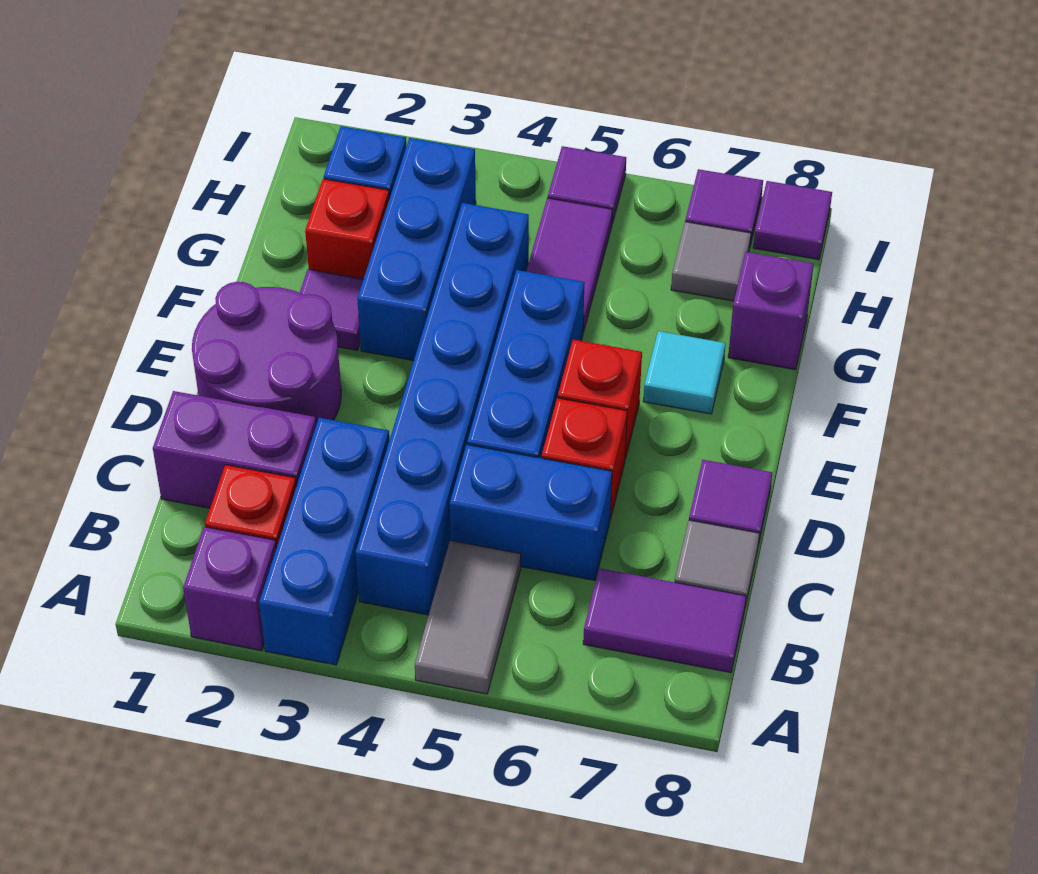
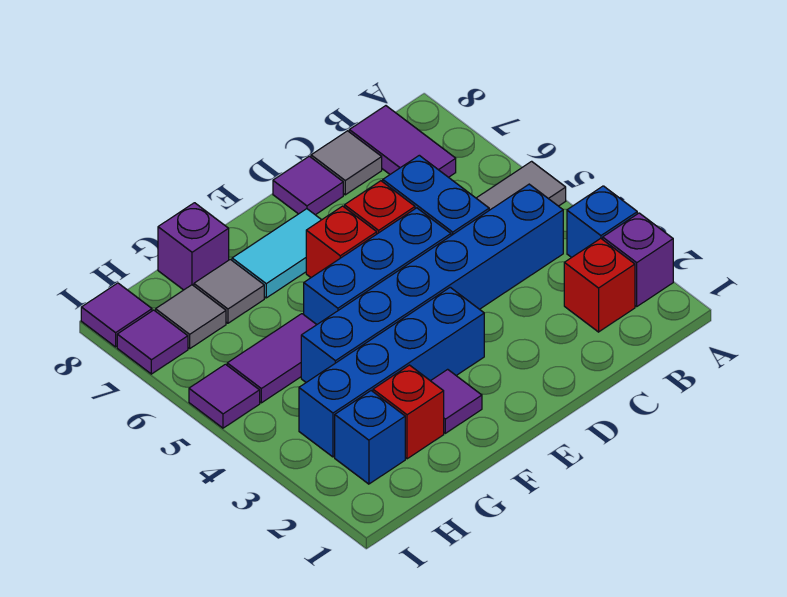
blue brick A3:C3 level 1 -> blue brick A3 level 1
purple brick C1:C2 level 1 -> none
purple round brick D1:E2 level 1 -> none
blue brick F3:H3 level 1 -> blue brick E3:H3 level 1
cyan tile F7 level 1 -> cyan tile E7:F7 level 1
none -> grey tile G7 level 1

